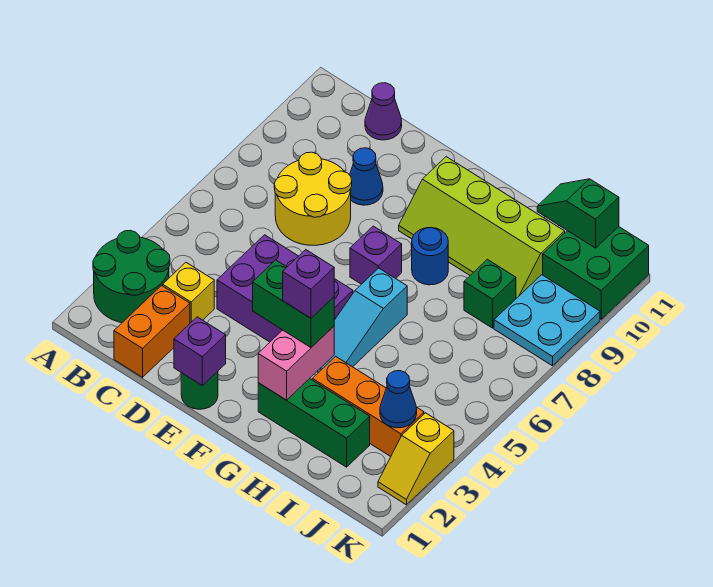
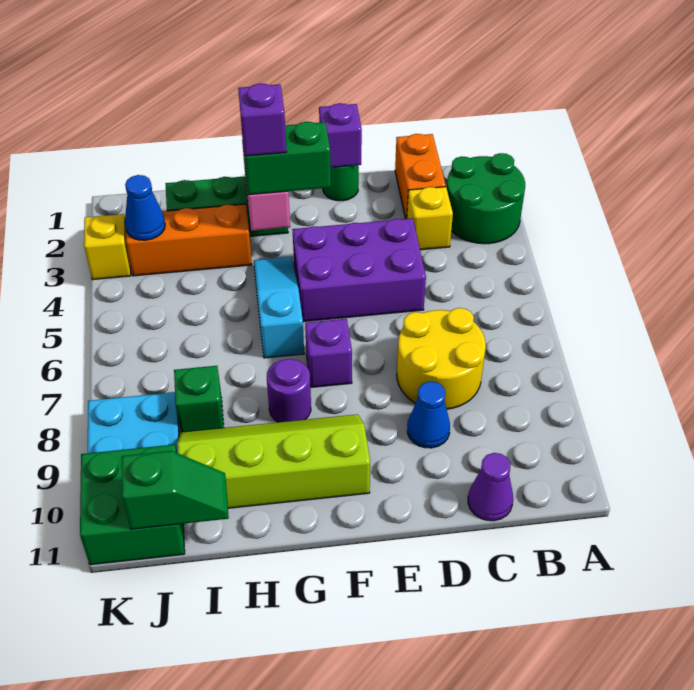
blue round brick G8 level 1 -> purple round brick G8 level 1

